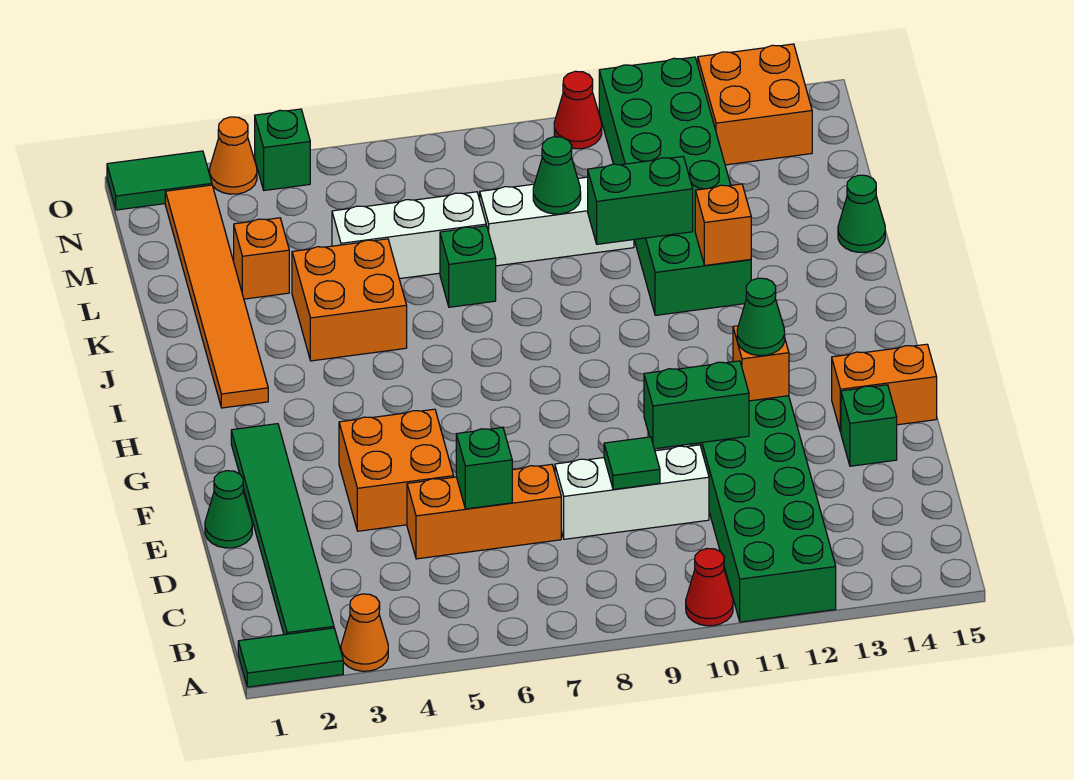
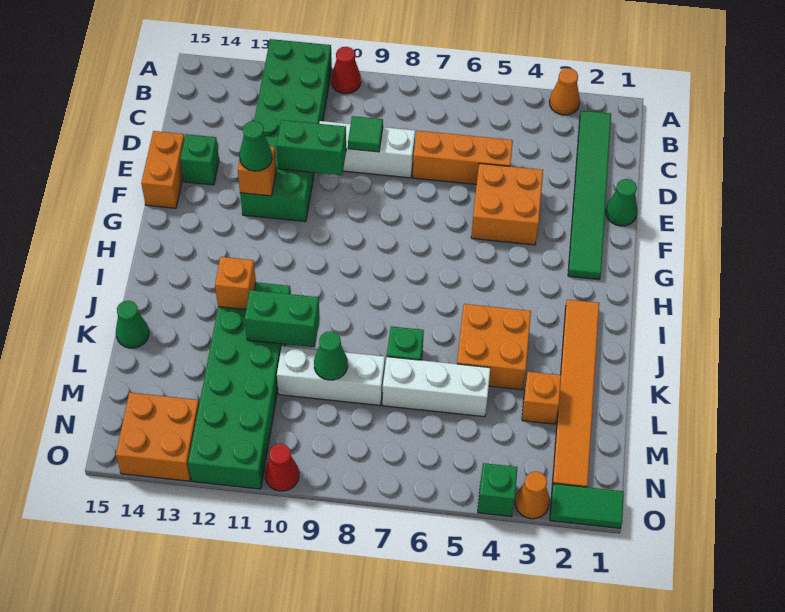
green tile A1:A2 level 1 -> none
green brick D6 level 2 -> none
orange brick F14:F15 level 1 -> orange brick E15:F15 level 1

